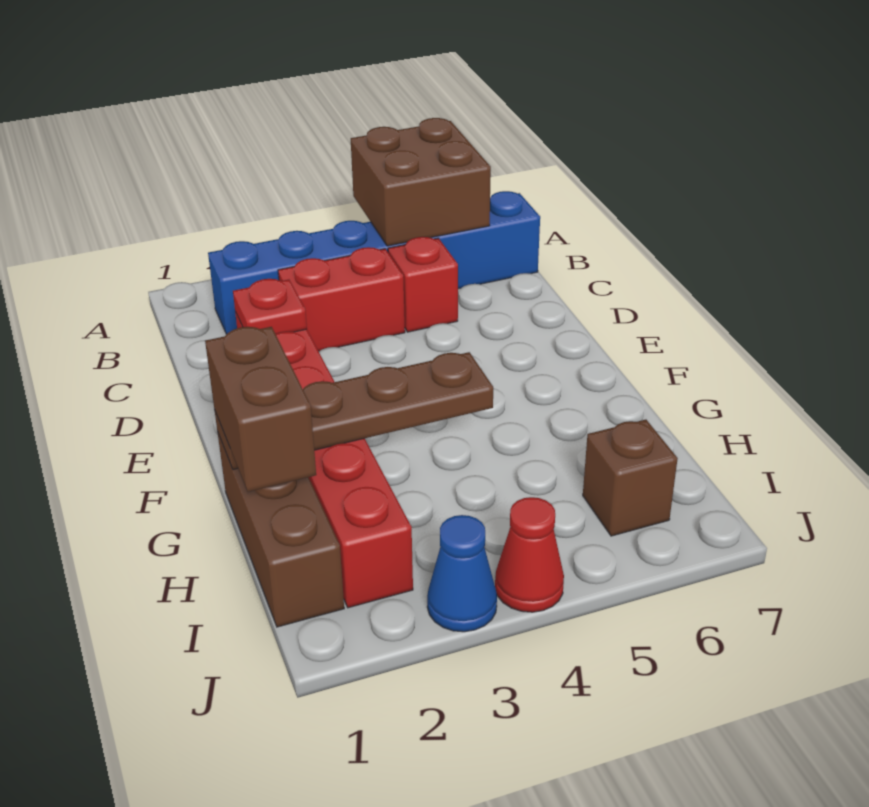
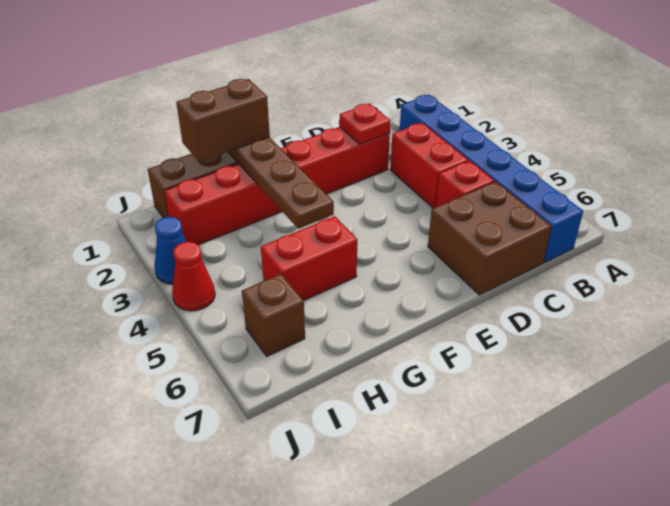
brown brick A5:B6 level 2 -> brown brick C6:D7 level 1
none -> red brick G5:H5 level 1

